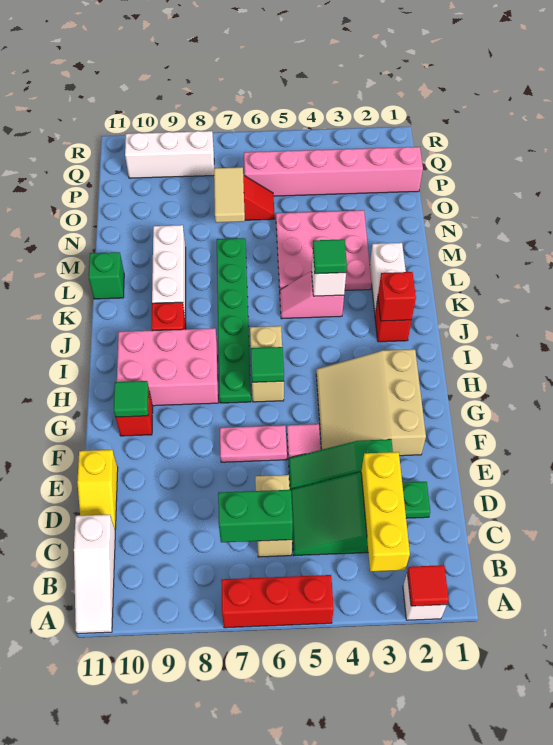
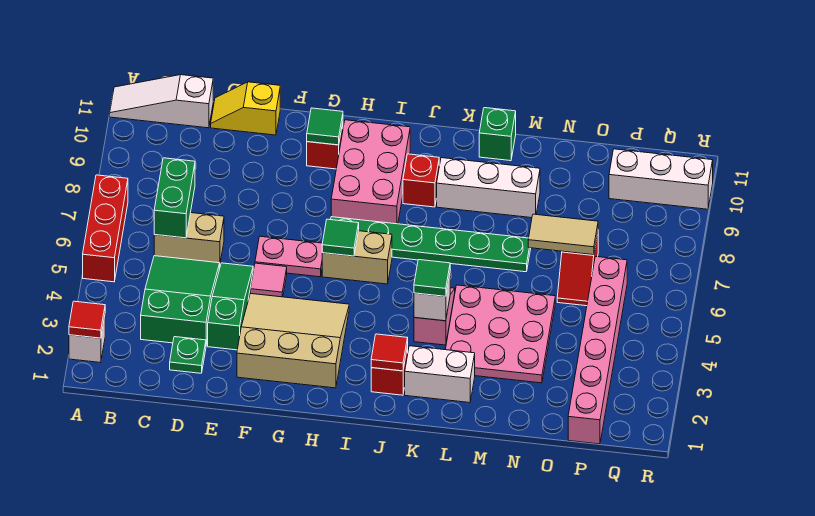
yellow brick B3:D3 level 2 -> none
pink plate F6:F7 level 1 -> pink plate F6:G6 level 1
red brick J2 level 2 -> red tile J2 level 2
white brick Q8:Q10 level 1 -> white brick P10:R10 level 1

